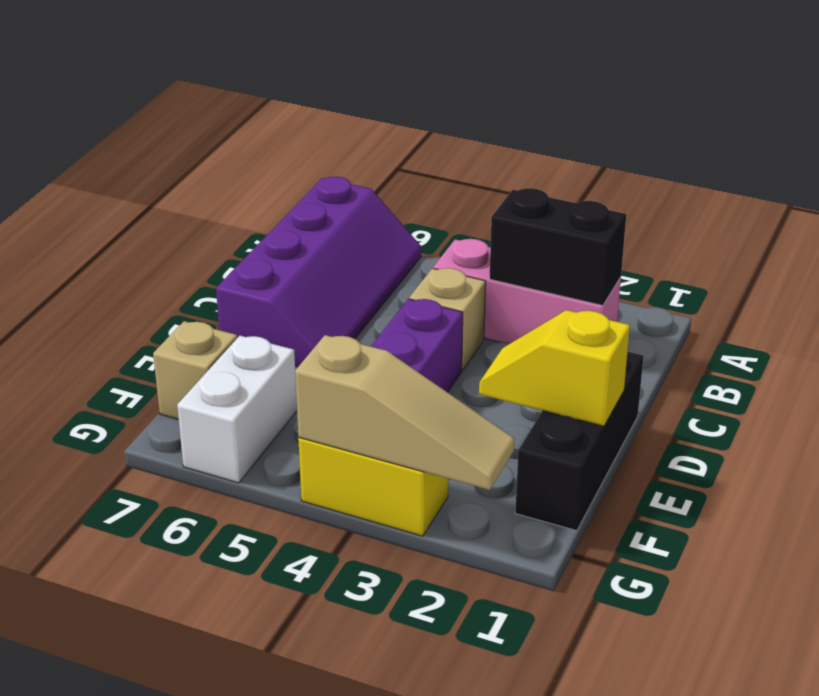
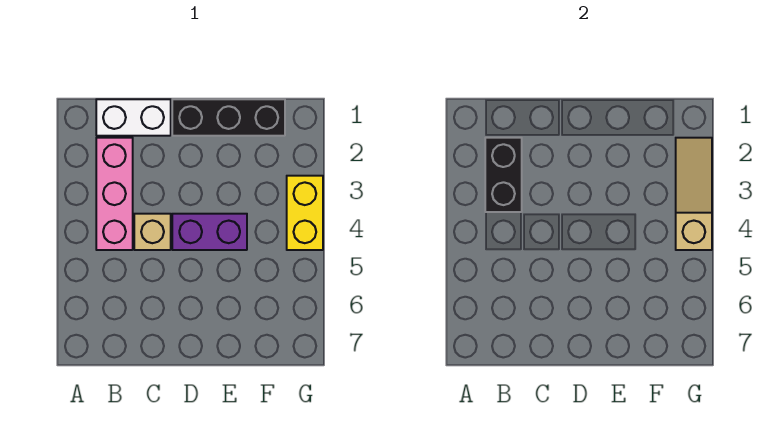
purple slope A6:D7 level 1 top 7 -> none
yellow slope E1:E2 level 2 top 1 -> none
white brick F6:G6 level 1 -> white brick B1:C1 level 1
tan brick F7 level 1 -> none

